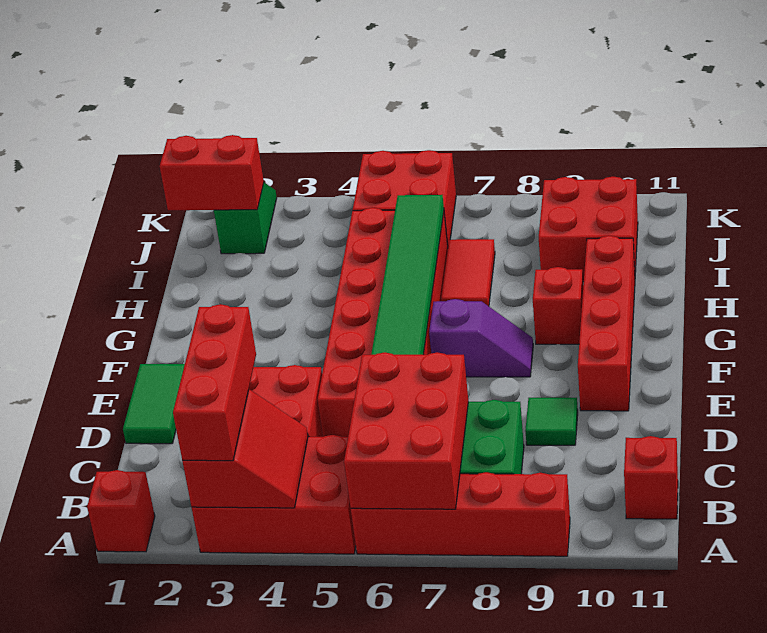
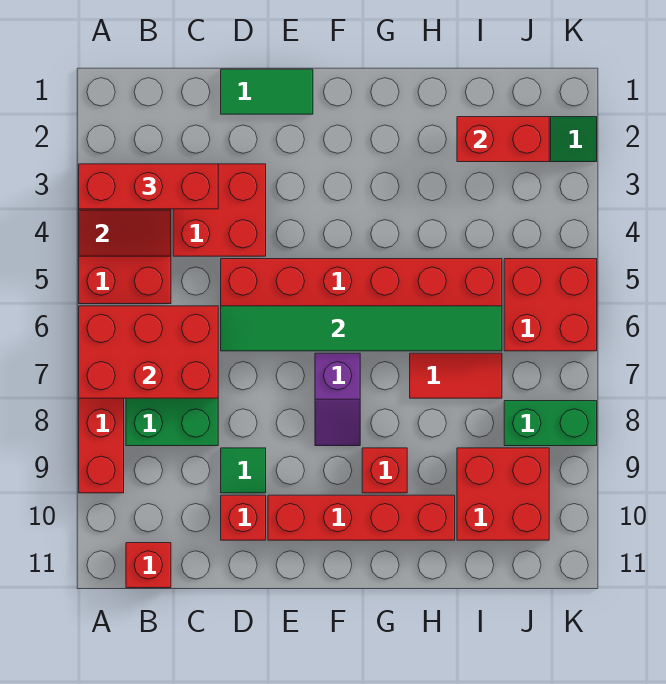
red brick A1 level 1 -> red brick D10 level 1
red brick J1:J2 level 2 -> red brick I2:J2 level 2
none -> green brick J8:K8 level 1

